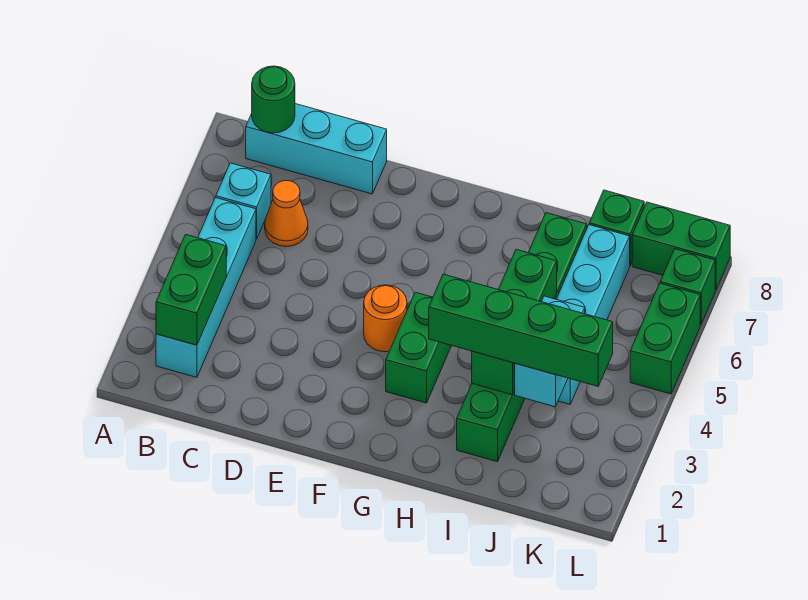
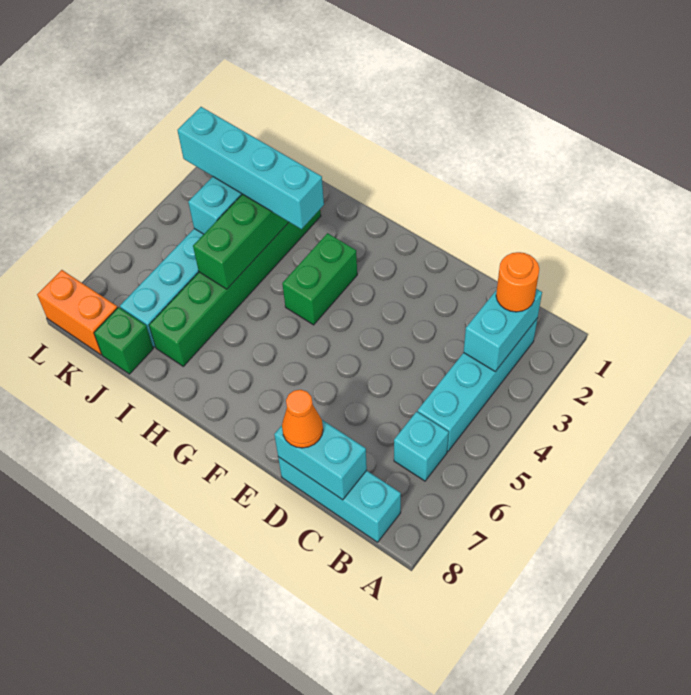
green brick B2:B3 level 2 -> cyan brick B2:B3 level 2
green round brick B8 level 2 -> none
orange cone C6 level 1 -> orange cone D8 level 3
none -> cyan brick C8:D8 level 2
orange round brick F4 level 1 -> orange round brick B2 level 3
green brick H3:K3 level 3 -> cyan brick H3:K3 level 3
green brick K8:L8 level 1 -> orange brick K8:L8 level 1
green brick L5:L6 level 1 -> none
green brick L7 level 1 -> none

